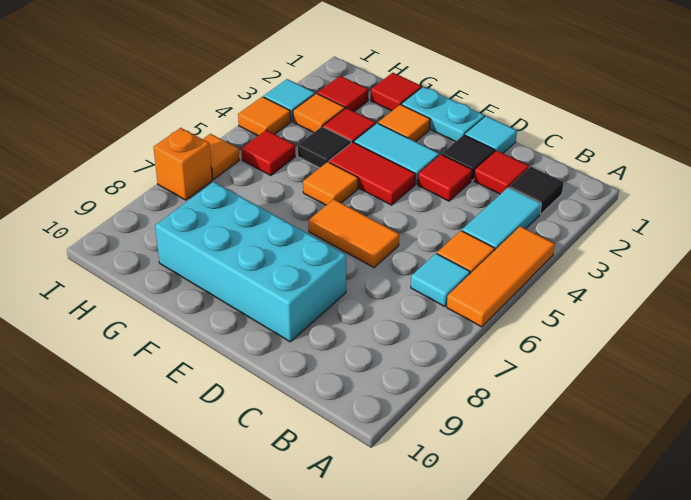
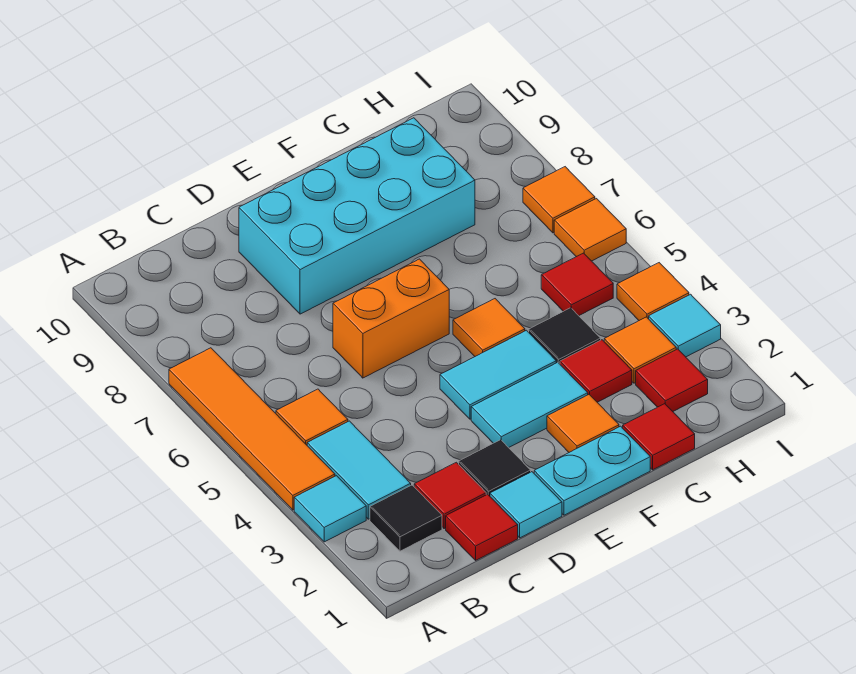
orange tile A4:A6 level 1 -> orange tile A4:A7 level 1
cyan tile B6 level 1 -> cyan tile A3 level 1
red tile D3 level 1 -> red tile C1 level 1
orange tile D6:E6 level 1 -> orange brick D6:E6 level 1
red tile E4:F4 level 1 -> cyan tile E4:F4 level 1
orange brick I7 level 1 -> orange tile I7 level 1

